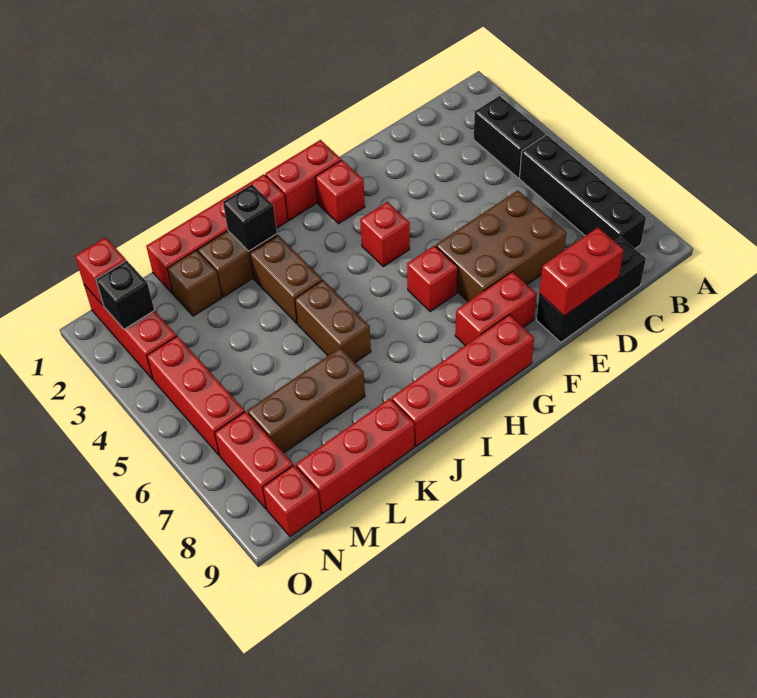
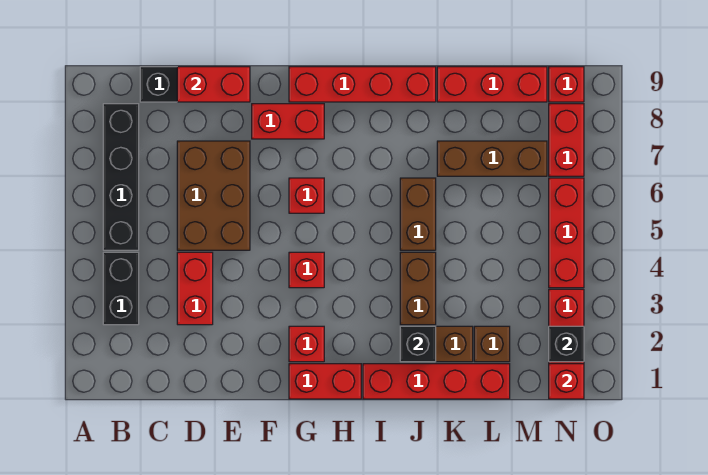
none -> red brick D3:D4 level 1
brown brick D6:F7 level 1 -> brown brick D5:E7 level 1

